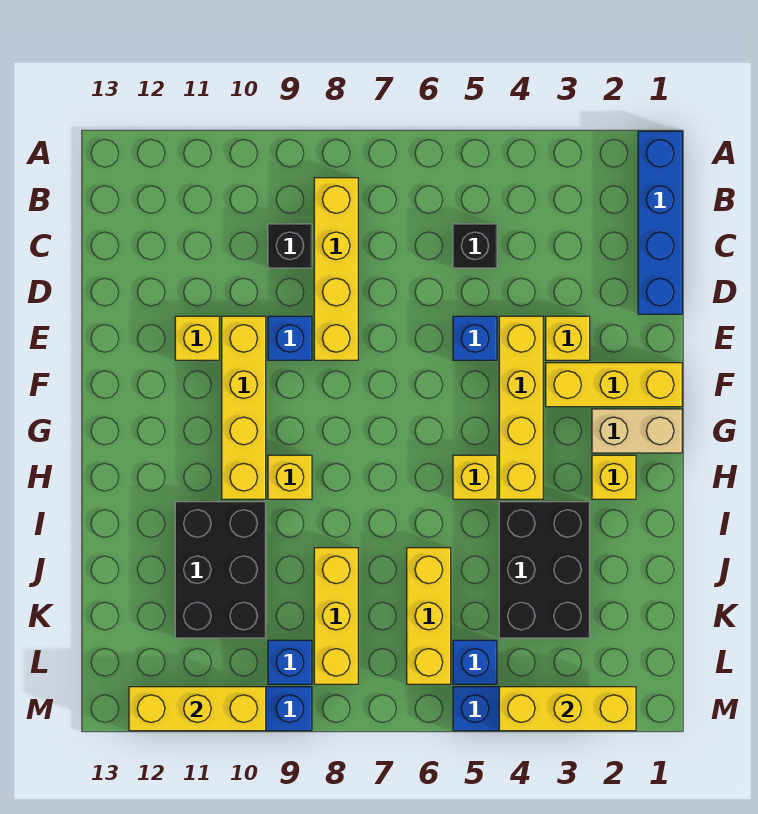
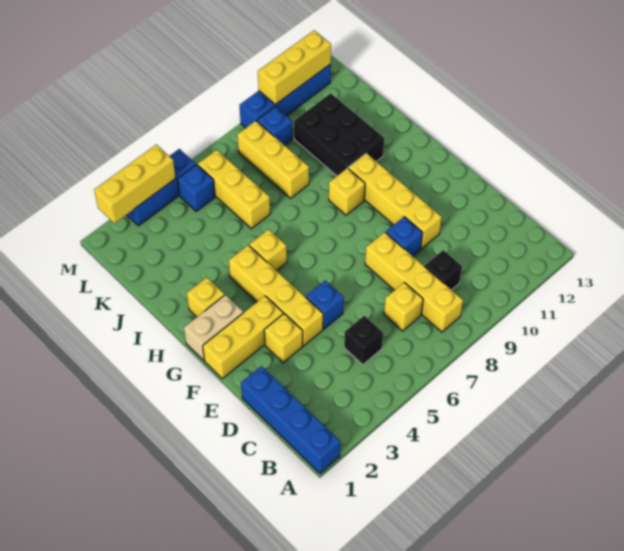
yellow brick E11 level 1 -> yellow brick C7 level 1
black brick I3:K4 level 1 -> none

